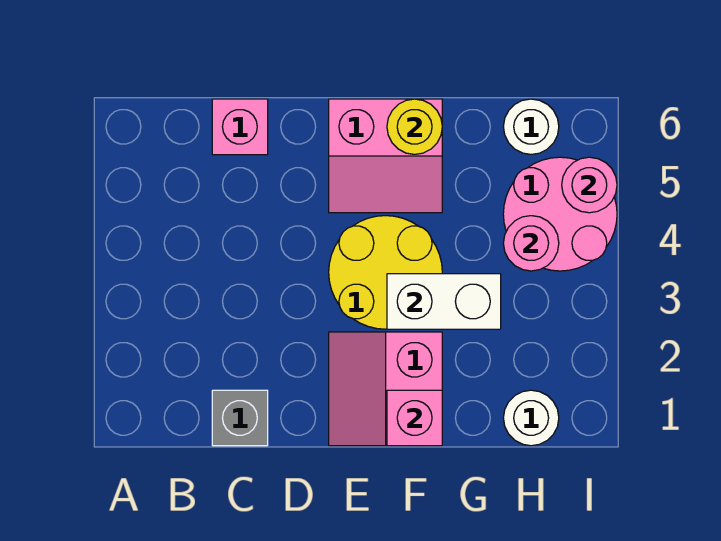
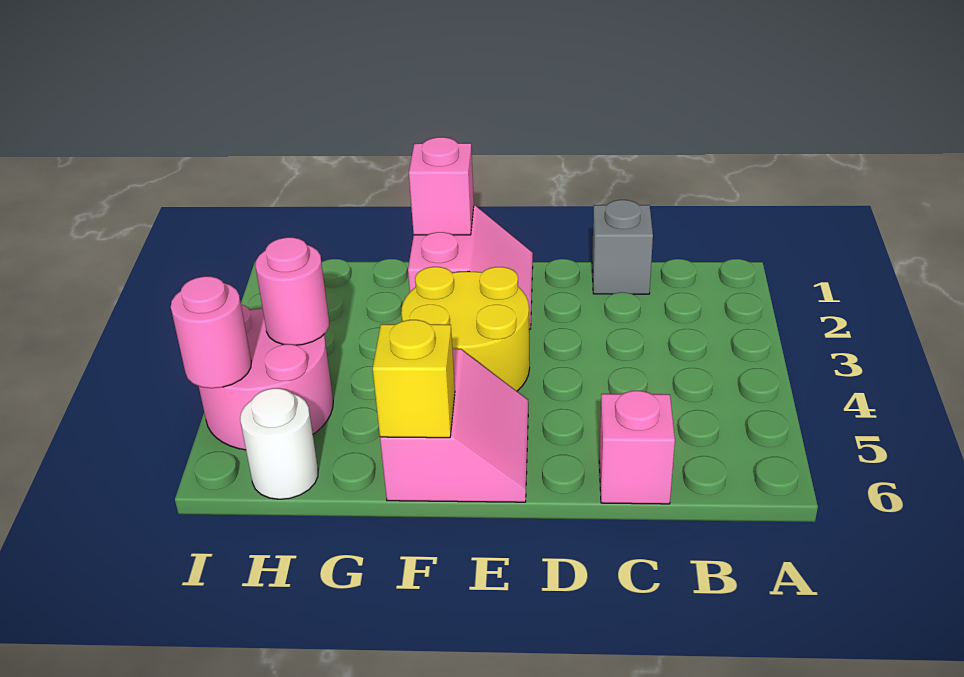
pink slope E5:F6 level 1 top 6 -> pink slope E5:F6 level 1 top F
white brick F3:G3 level 2 -> none
yellow round brick F6 level 2 -> yellow brick F6 level 2
white round brick H1 level 1 -> none

